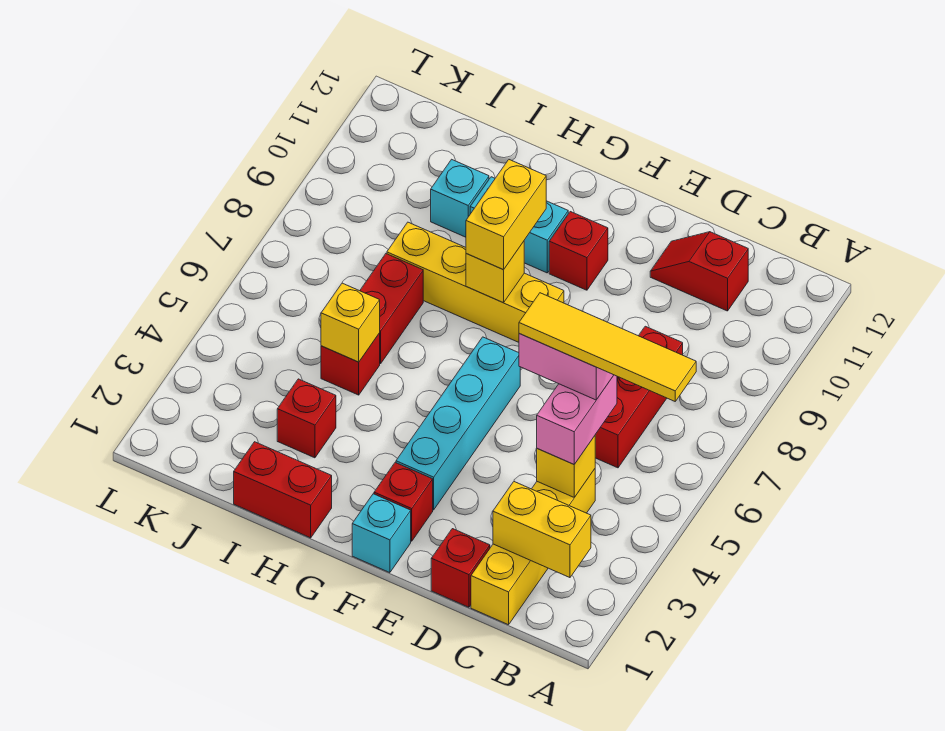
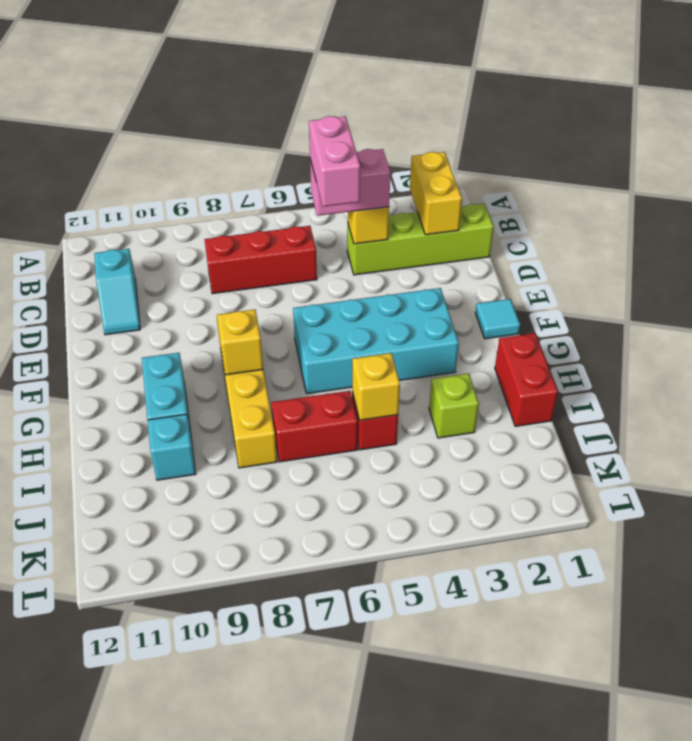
yellow tile A5:D5 level 5 -> none
yellow brick C1:C4 level 1 -> lime brick C1:C4 level 1
red slope C11:D11 level 1 top C -> cyan slope C11:D11 level 1 top C
red brick D1 level 1 -> none
cyan brick F1 level 1 -> cyan tile F1 level 1
red brick F2 level 1 -> none
cyan brick F3:F6 level 1 -> cyan brick F3:G6 level 1
red brick F10 level 1 -> none
yellow brick G8:G9 level 3 -> none
red brick I3 level 1 -> lime brick I3 level 1

